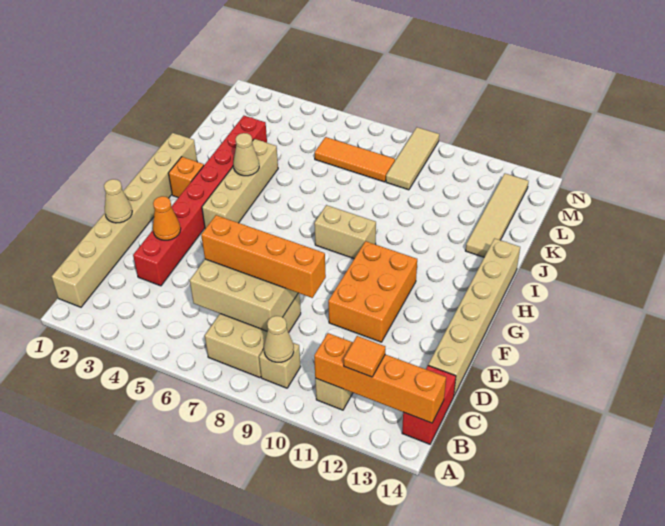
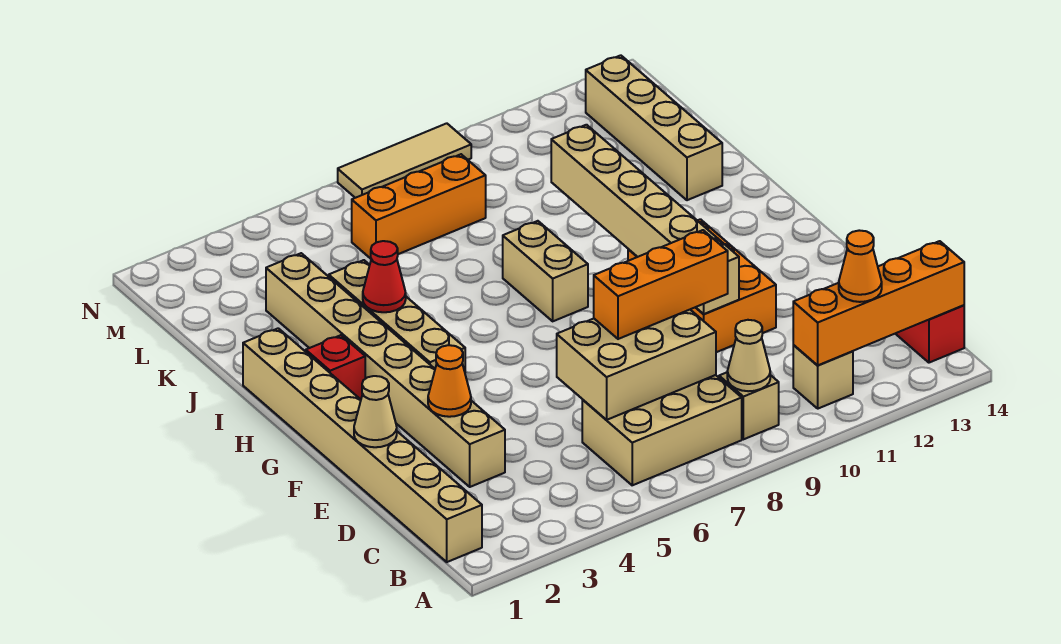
tan brick B7:D8 level 1 -> tan brick B6:C8 level 1
orange tile B12 level 3 -> orange cone B12 level 3
red brick D3:K3 level 1 -> tan brick D3:K3 level 1
orange brick D6:D9 level 3 -> orange brick D7:D9 level 3
tan brick D14:I14 level 1 -> tan brick E10:J10 level 2
orange brick H2 level 1 -> red brick H2 level 1
tan brick H8:H9 level 1 -> tan brick H8:I8 level 1
tan cone I4 level 2 -> red cone I4 level 2
tan tile J13:M13 level 1 -> tan brick J13:M13 level 1
orange tile L6:L8 level 1 -> orange brick L6:L8 level 1
tan tile L9:N9 level 1 -> tan tile N7:N9 level 1

